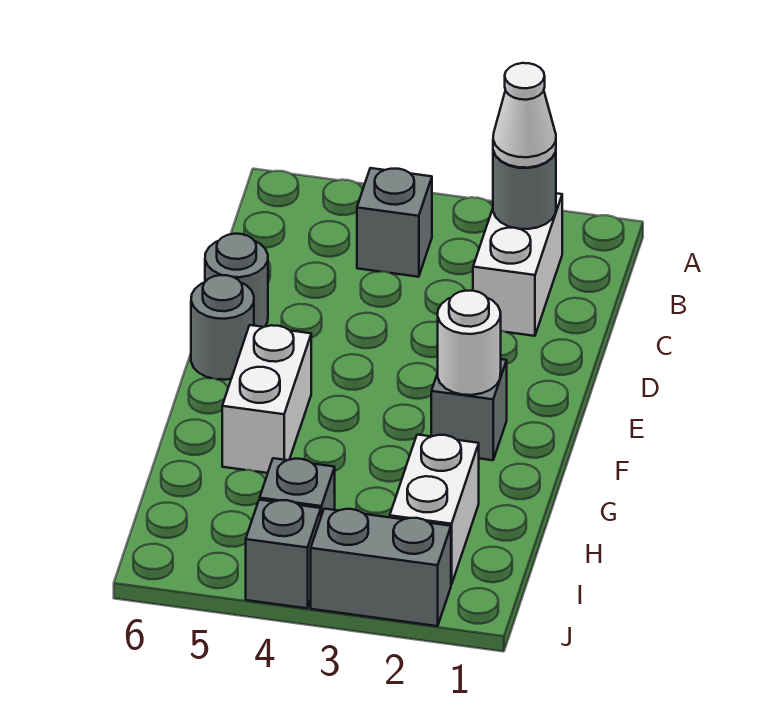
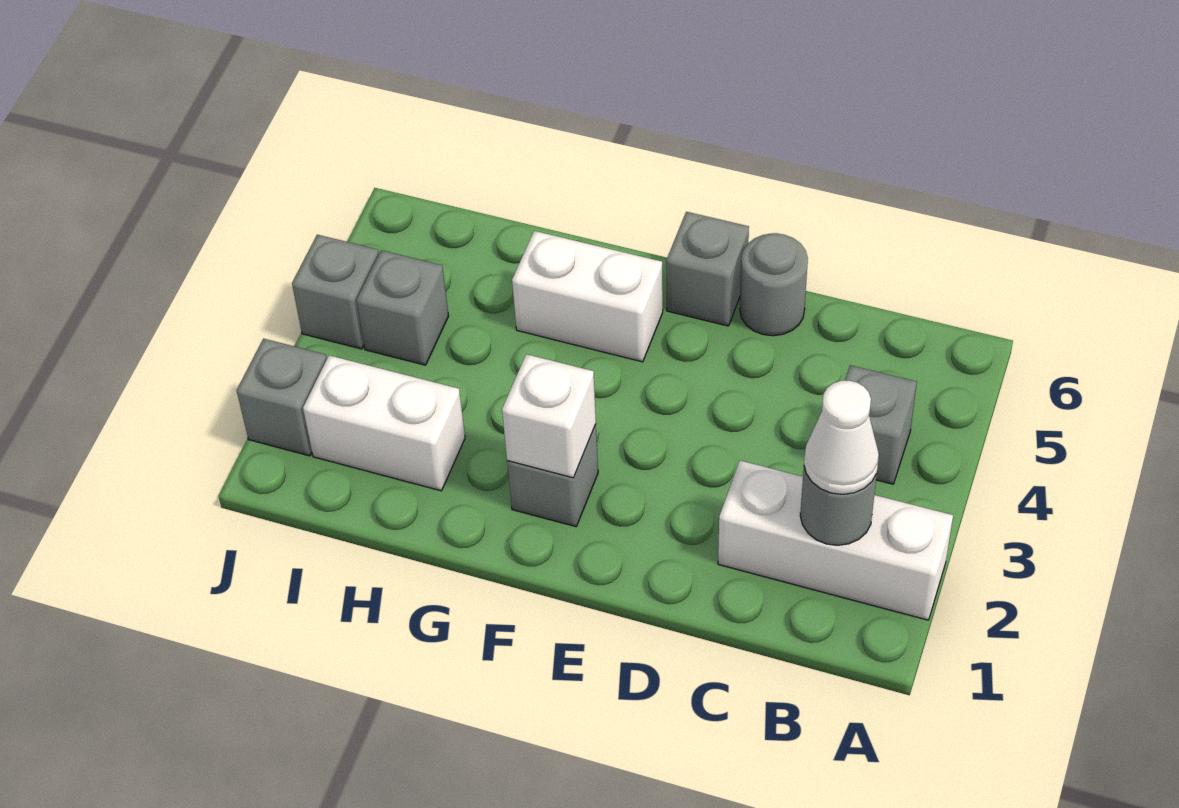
white brick B2:C2 level 1 -> white brick A2:C2 level 1
grey round brick E6 level 1 -> grey brick E6 level 1
white round brick F2 level 2 -> white brick F2 level 2
grey brick J2:J3 level 1 -> grey brick J2 level 1

